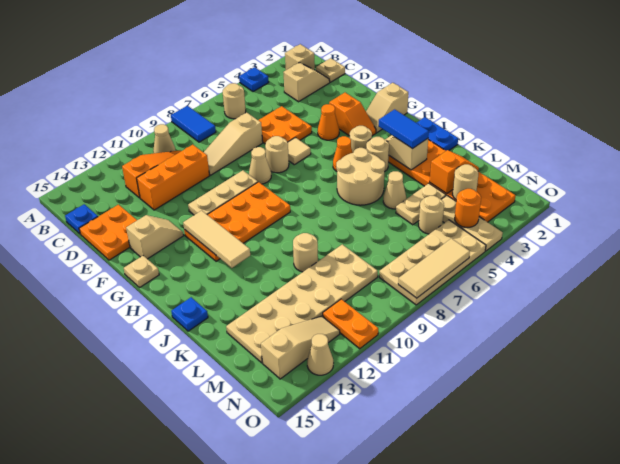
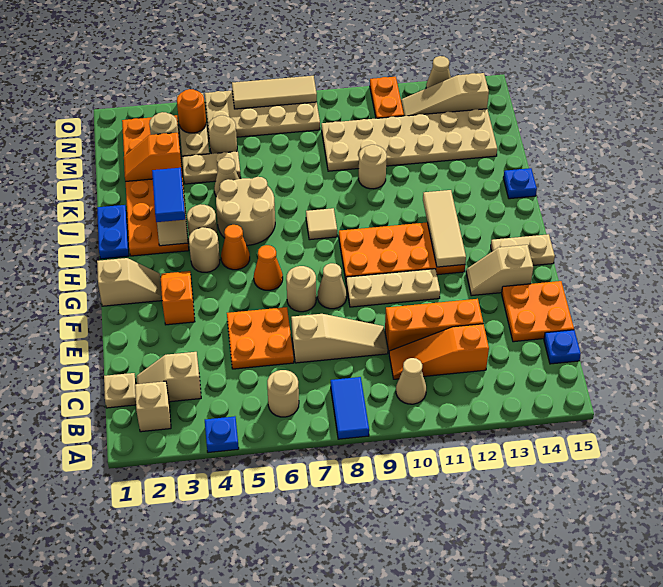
orange cone F4 level 1 -> orange cone G6 level 1
tan tile F6 level 1 -> tan tile I8 level 1
tan plate G15 level 1 -> tan plate G14:G15 level 1

